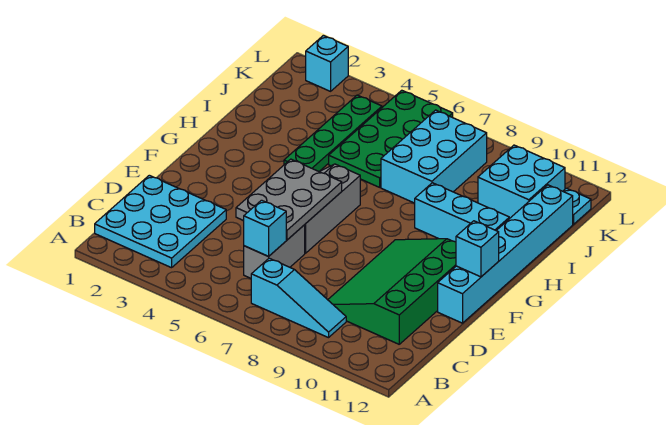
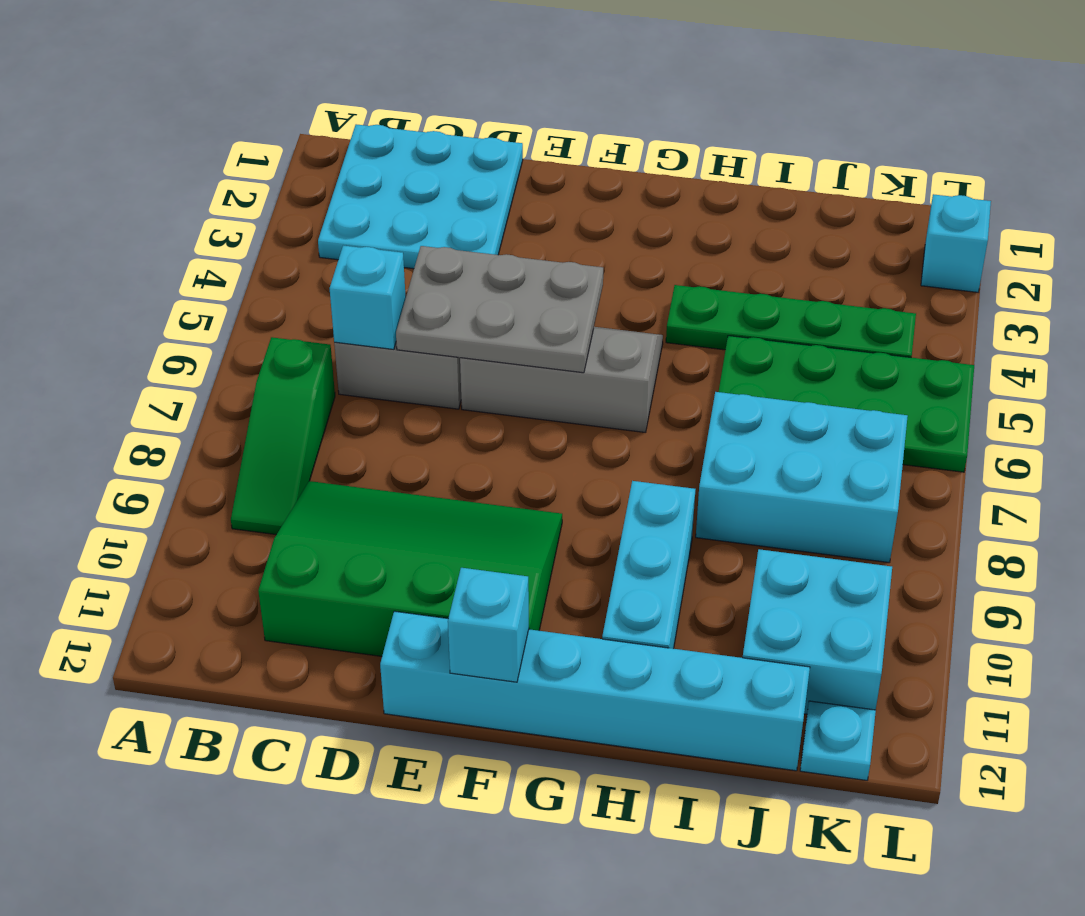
cyan slope B7:B9 level 1 top 7 -> green slope B7:B9 level 1 top 7

